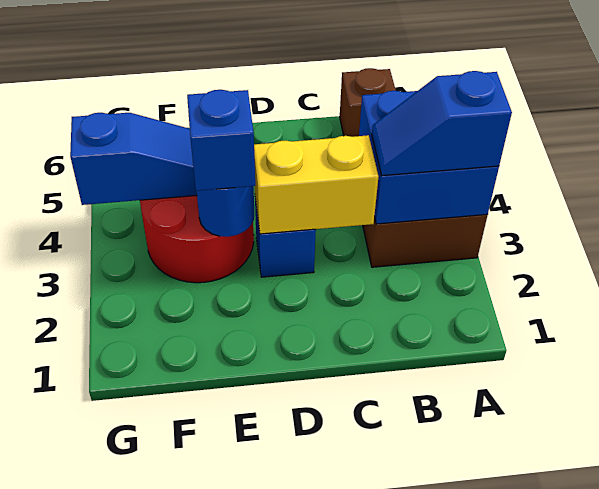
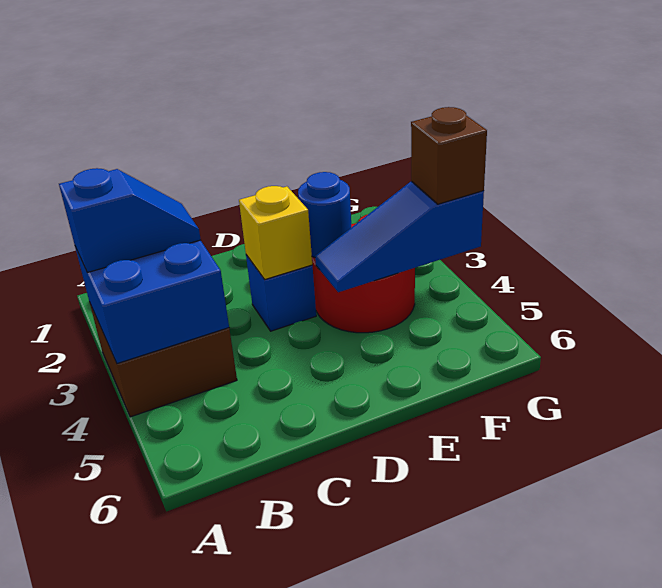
brown brick B6 level 1 -> brown brick G4 level 3
yellow brick C3:D3 level 2 -> yellow brick D3 level 2
blue brick E3 level 3 -> none

